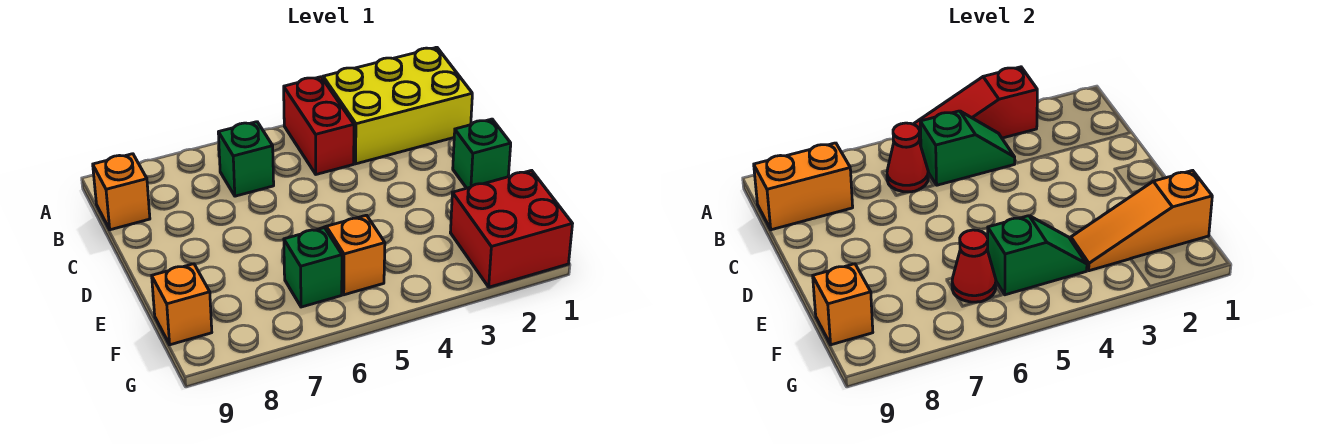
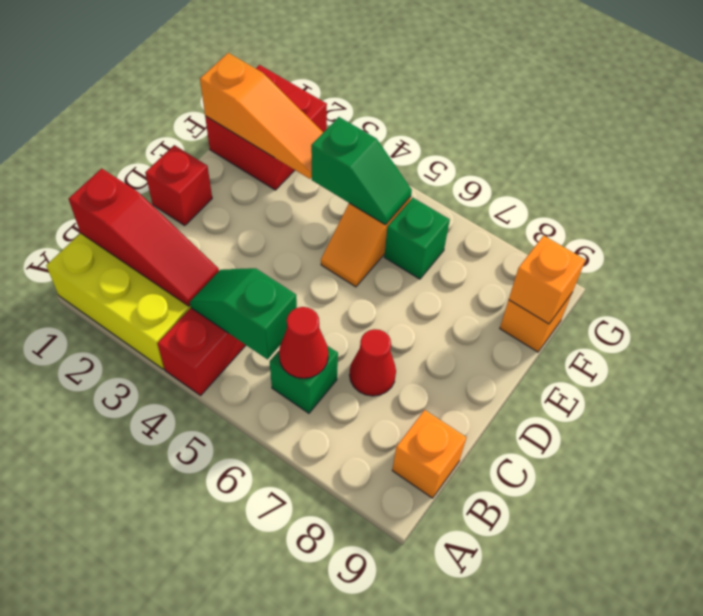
red slope A3:A5 level 2 top 3 -> red slope B1:B3 level 2 top 1
orange brick B8:B9 level 2 -> none
green brick D1 level 1 -> red brick D1 level 1
green slope F4:F5 level 2 top 5 -> green slope F4:F5 level 2 top 4
red cone F6 level 2 -> red cone C7 level 1

